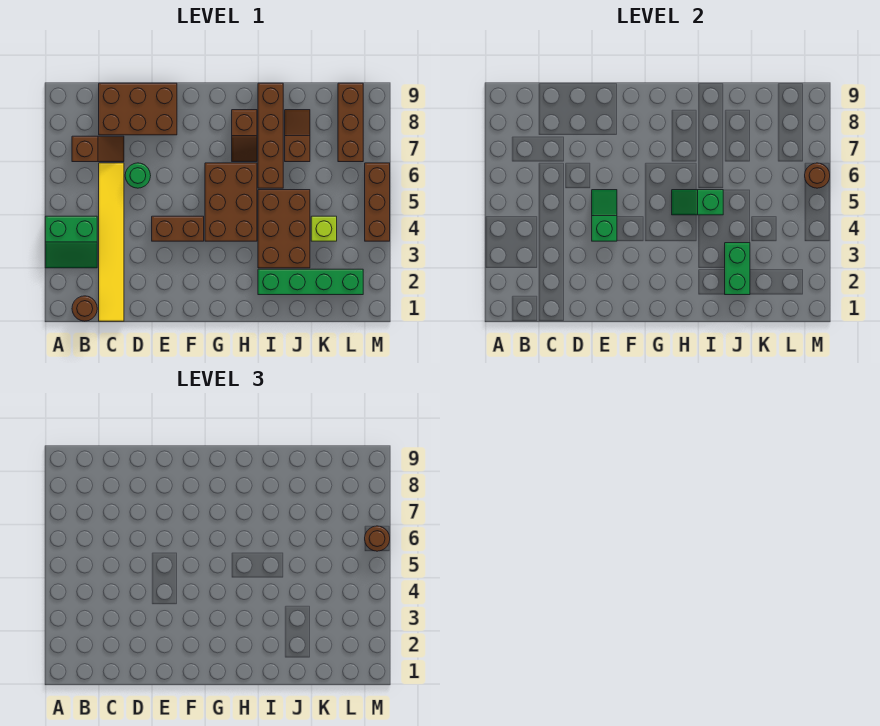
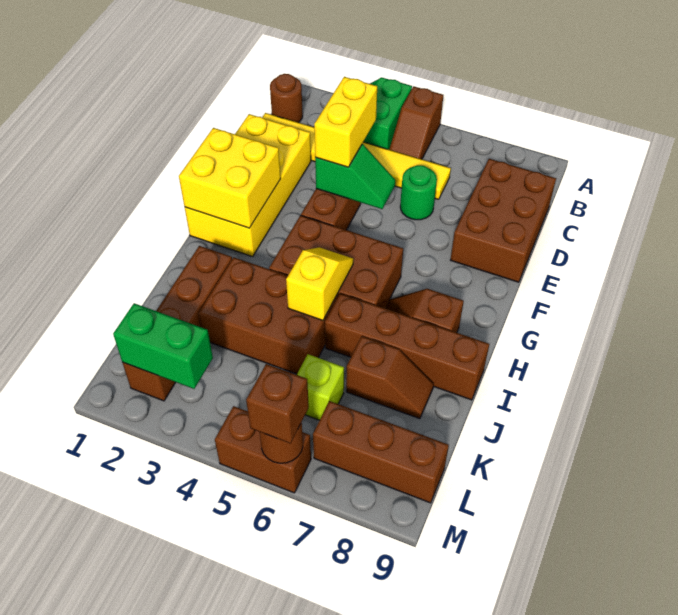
brown slope B7:C7 level 1 top B -> brown slope A5:B5 level 1 top A
none -> yellow brick D1:G2 level 1
none -> yellow brick D4:E4 level 3
none -> yellow brick F1:G2 level 2
green slope H5:I5 level 2 top I -> yellow slope H5:I5 level 2 top I
green brick I2:L2 level 1 -> brown brick I2:L2 level 1
green brick J2:J3 level 2 -> green brick L2:L3 level 2
lime brick K4 level 1 -> lime brick K6 level 1
brown brick M4:M6 level 1 -> brown brick M5:M6 level 1
brown round brick M6 level 3 -> brown brick M6 level 3

